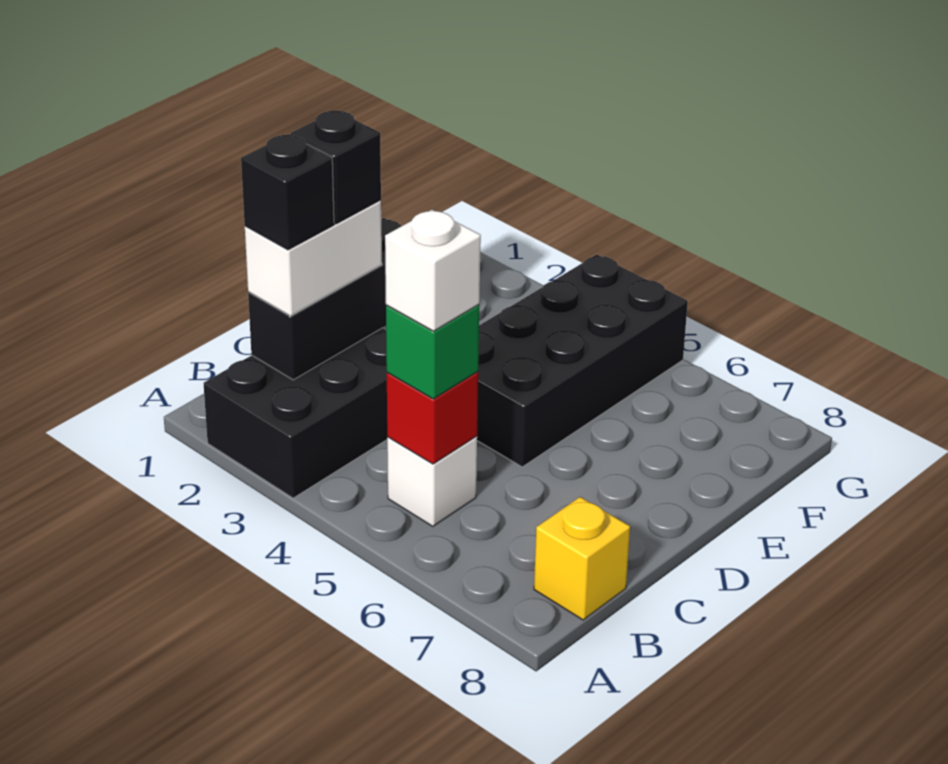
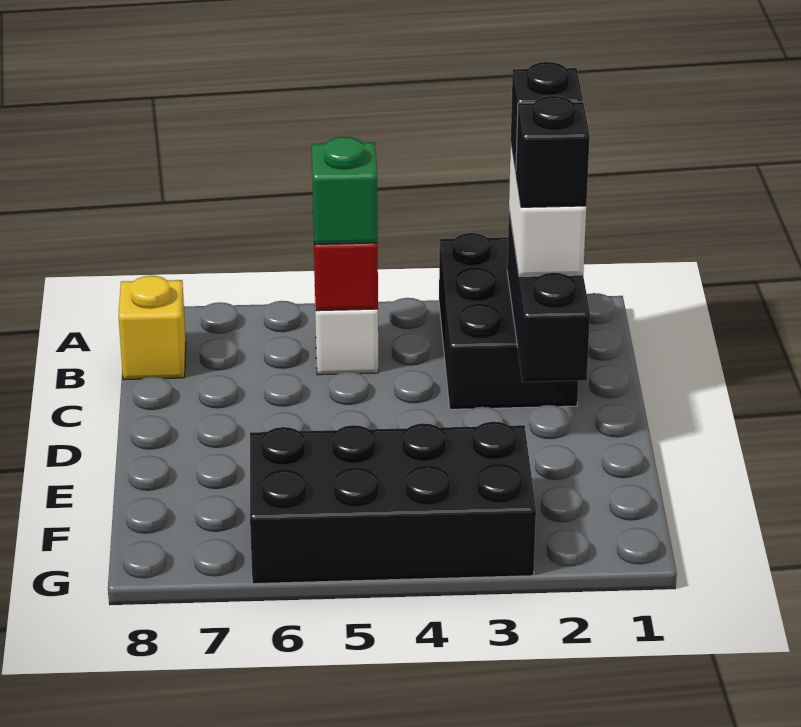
white brick B5 level 4 -> none
black brick D4:G5 level 1 -> black brick F3:G6 level 1

